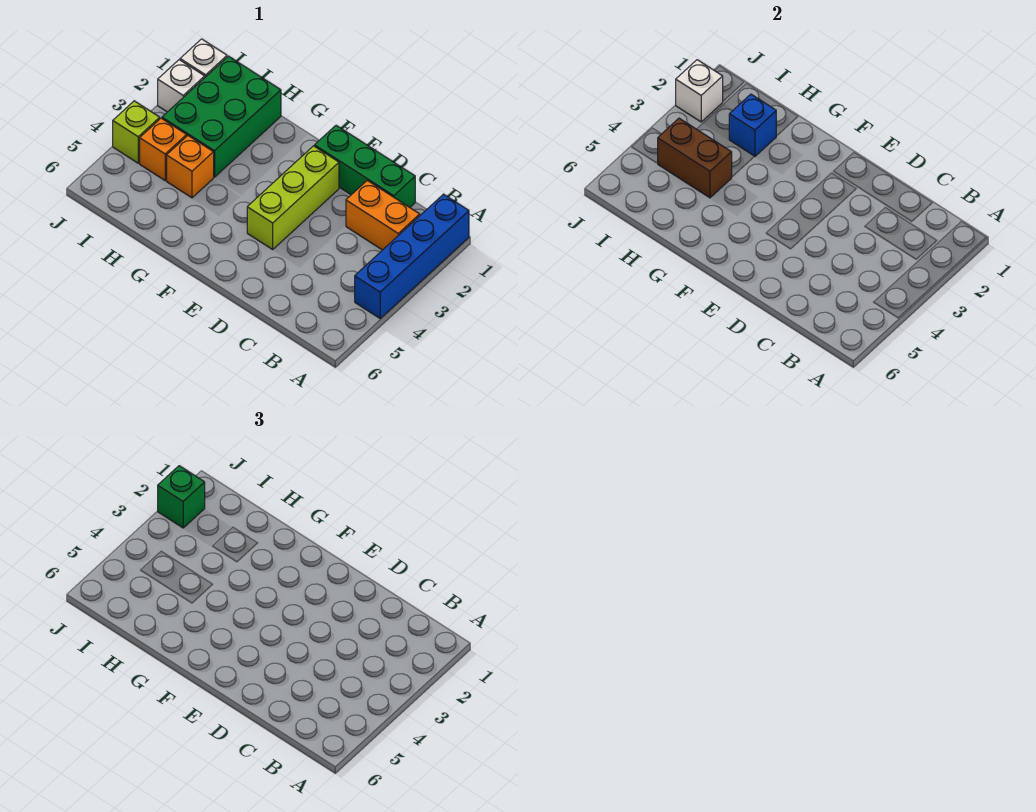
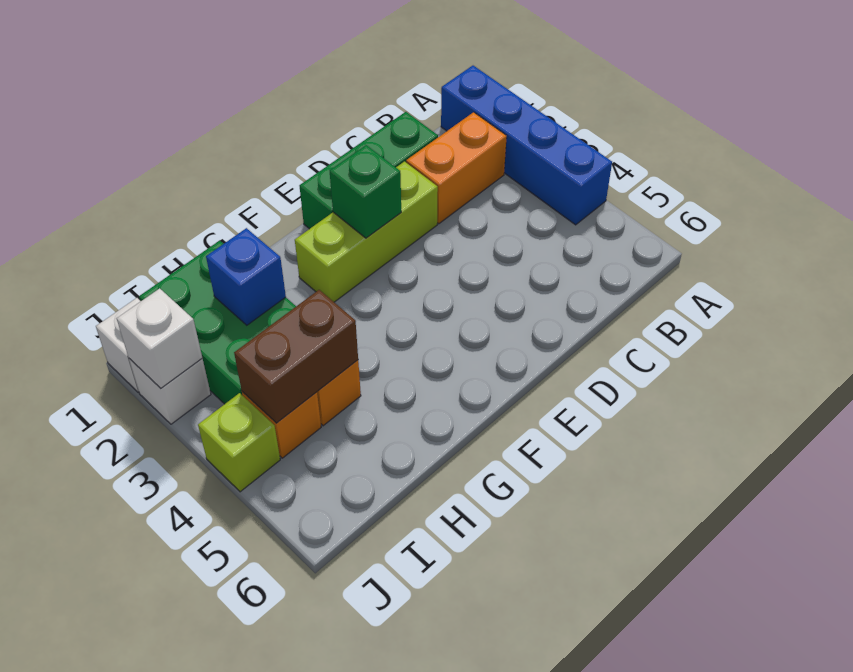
lime brick E2:E4 level 1 -> lime brick D2:F2 level 1
green brick J2 level 3 -> green brick E2 level 2

